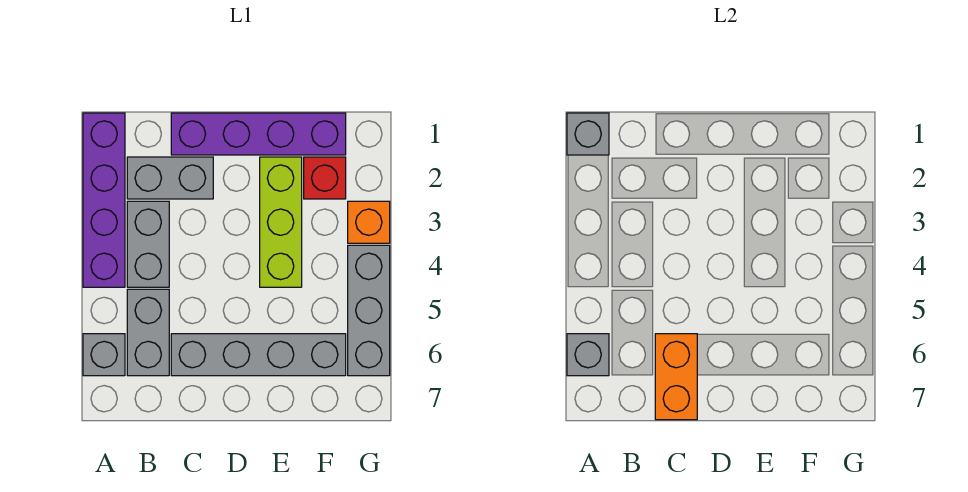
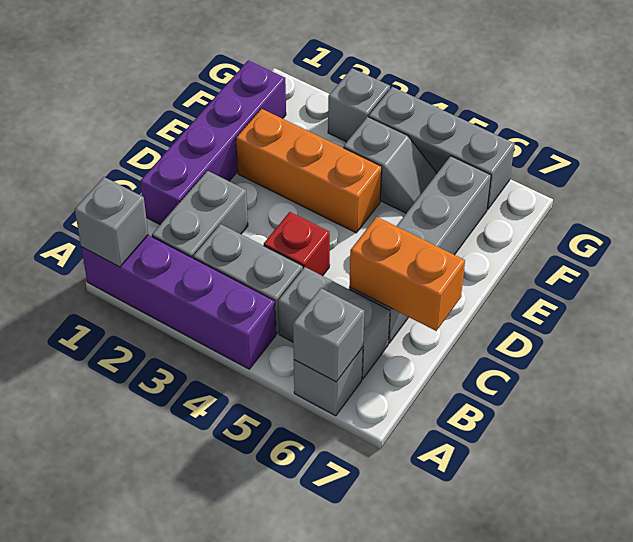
lime brick E2:E4 level 1 -> orange brick E2:E4 level 1
red brick F2 level 1 -> red brick C4 level 1
none -> grey slope F4:F5 level 1 top 4
orange brick G3 level 1 -> grey brick G3 level 1

